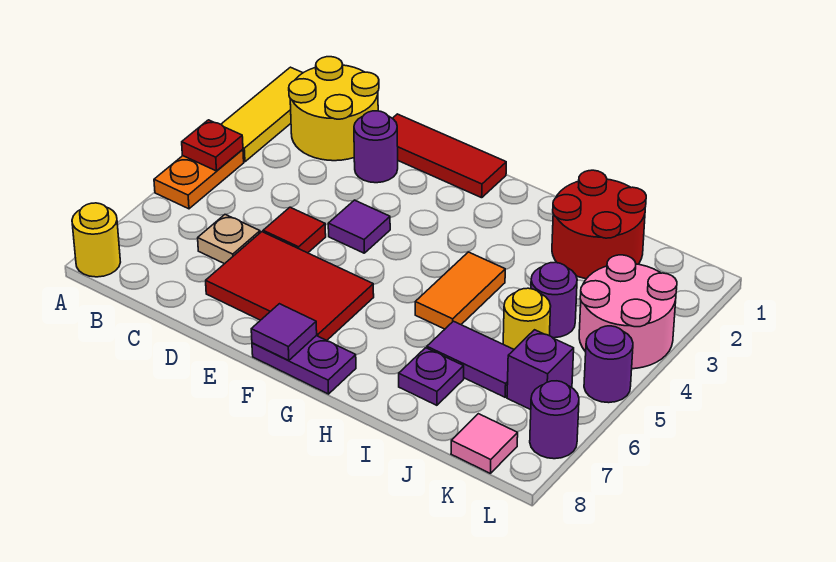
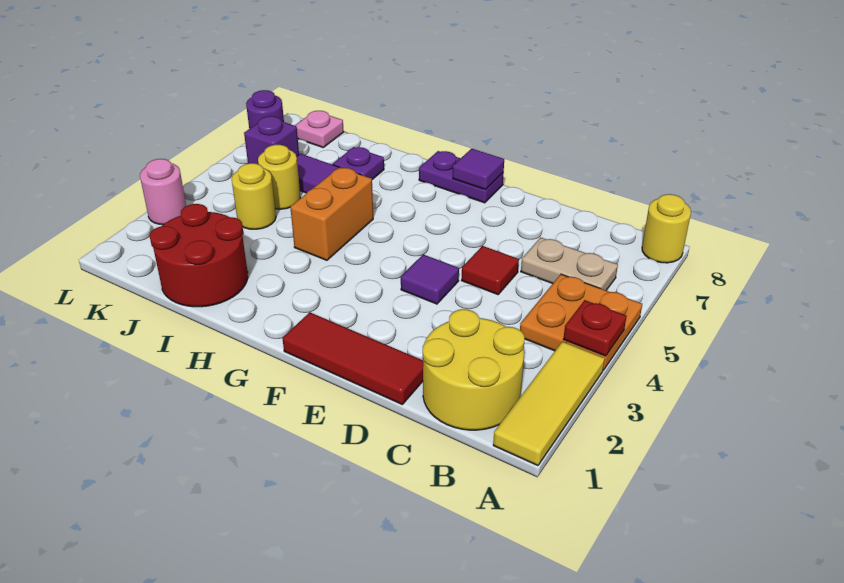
orange plate A4:A5 level 1 -> orange plate A4:B5 level 1
tan plate C6 level 1 -> tan plate B6:C6 level 1
purple round brick D2 level 1 -> none
red tile D6:F7 level 1 -> none
orange tile H4:H5 level 1 -> orange brick H4:H5 level 1
purple round brick J4 level 1 -> yellow round brick J4 level 1
pink round brick K3:L4 level 1 -> pink round brick L3 level 1
pink tile K8 level 1 -> pink plate K8 level 1
purple round brick L5 level 1 -> none

